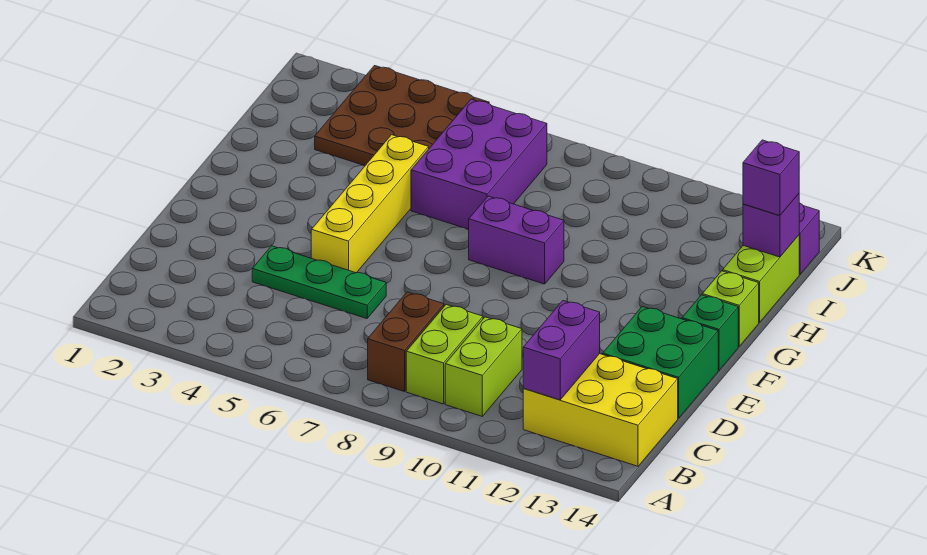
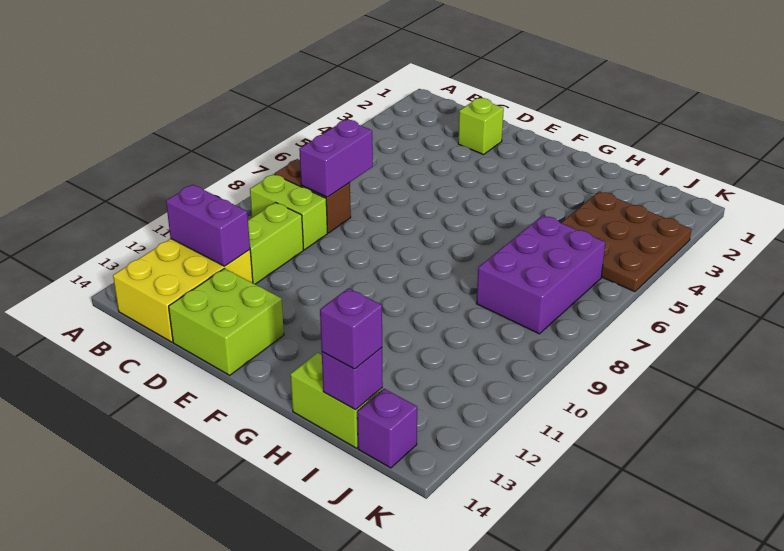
lime brick B10:C10 level 1 -> lime brick C10:C11 level 1
green plate D4:D6 level 1 -> none
green brick D13:E14 level 1 -> lime brick D13:E14 level 1
yellow brick E5:H5 level 1 -> none
green brick F14 level 1 -> none
purple brick G8:G9 level 1 -> purple brick C7:C8 level 2
lime brick G14 level 1 -> lime brick D2 level 1
purple brick H6:J7 level 1 -> purple brick I6:J8 level 1

